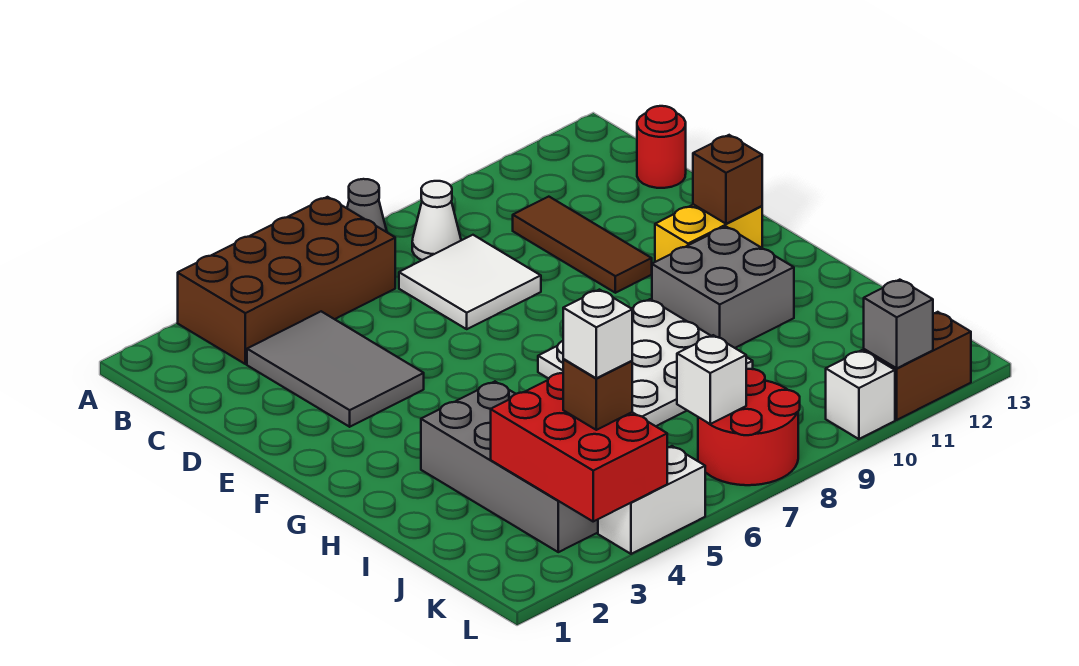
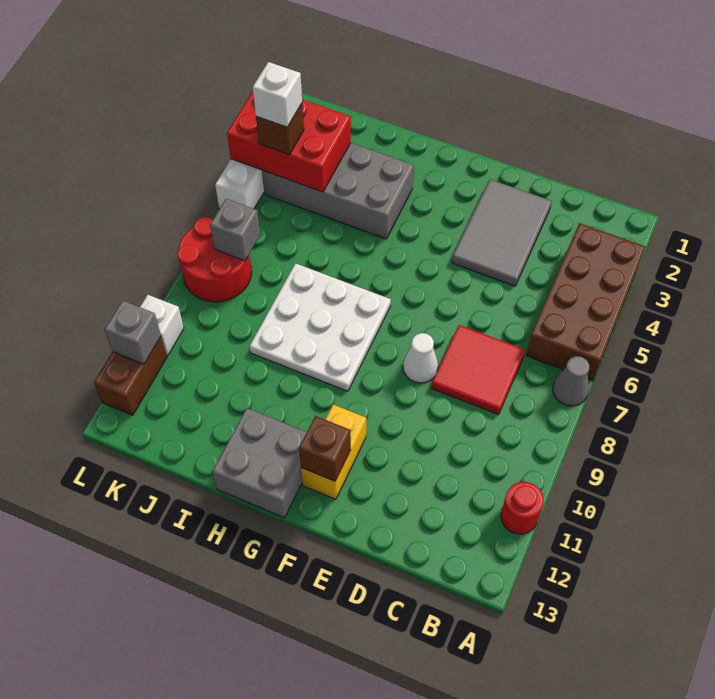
white cone B8 level 1 -> white cone E8 level 1
grey tile C3:E4 level 1 -> grey tile D2:E4 level 1
white tile C7:D8 level 1 -> red tile C7:D8 level 1
brown tile C10:E10 level 1 -> none
red round brick C13 level 1 -> red round brick A11 level 1
grey brick G10:H11 level 1 -> grey brick G12:H13 level 1
white brick K7 level 2 -> grey brick K7 level 2

